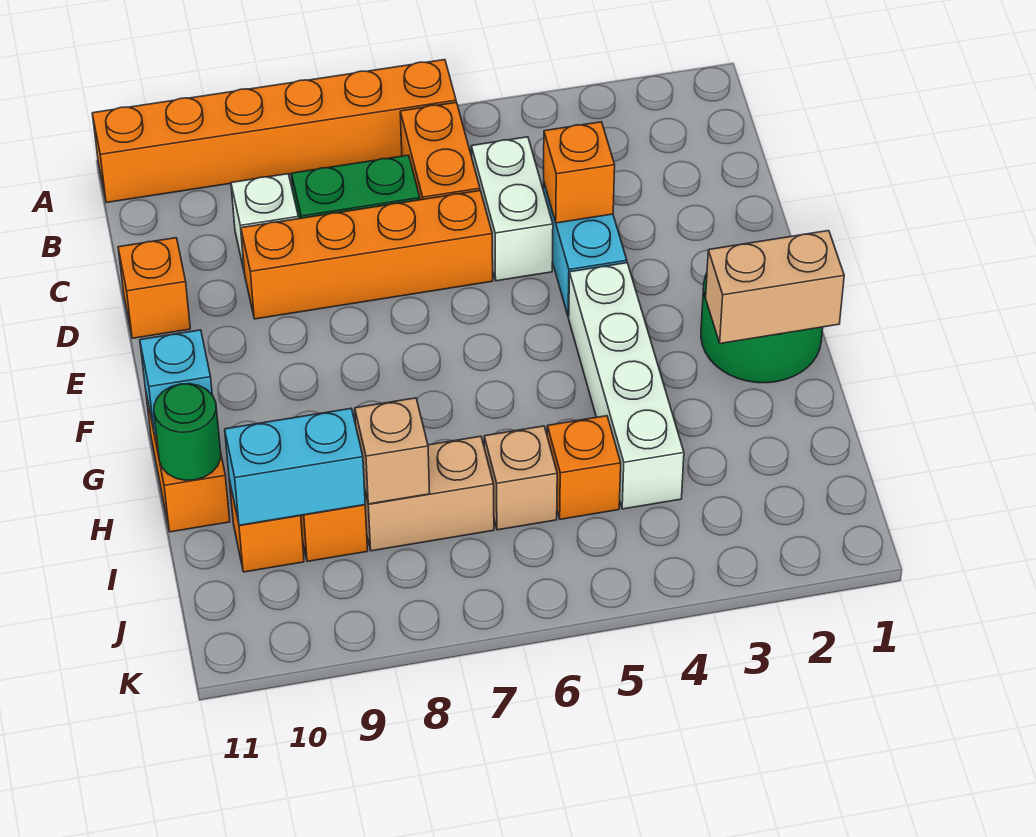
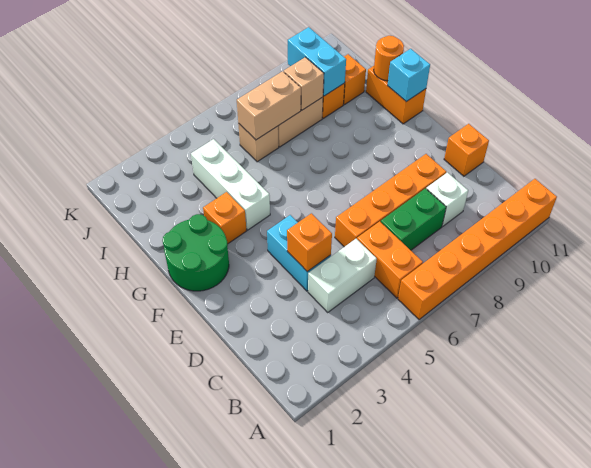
white brick C5:D5 level 1 -> white brick C4:C5 level 1
white brick F4:I4 level 1 -> white brick G4:I4 level 1
tan brick G1:G2 level 2 -> tan brick I6:I7 level 2
green round brick H11 level 2 -> orange round brick H11 level 2
orange brick I5 level 1 -> orange brick G3 level 1
cyan brick I9:I10 level 2 -> cyan brick I9:J9 level 2

